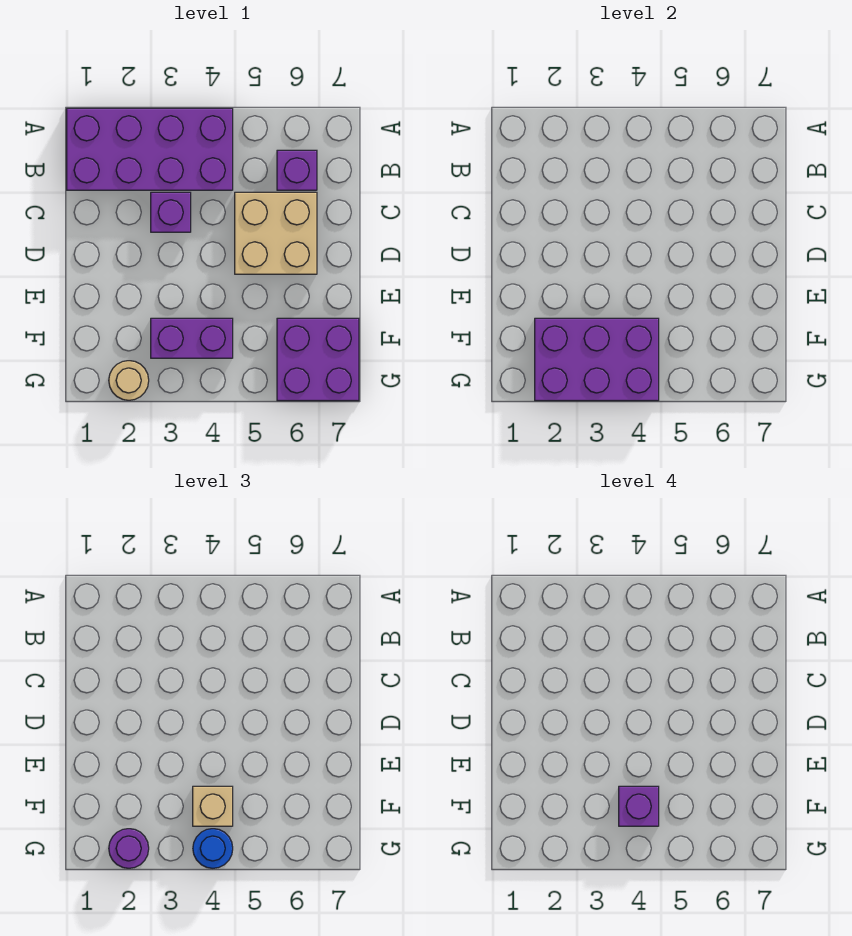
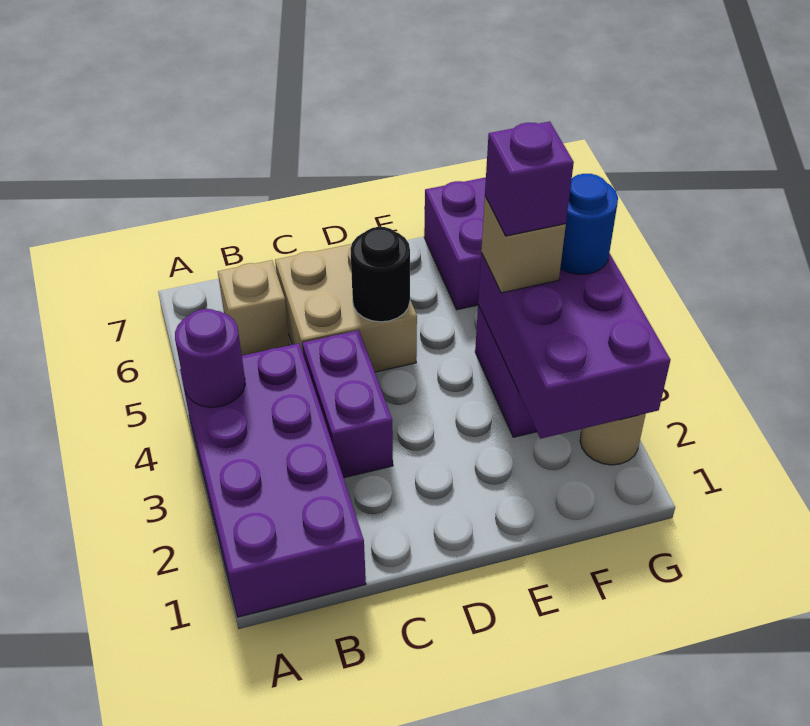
purple brick B6 level 1 -> tan brick B6 level 1
purple brick C3 level 1 -> purple brick C3:C4 level 1
none -> black round brick D5 level 2
purple round brick G2 level 3 -> purple round brick A4 level 2

